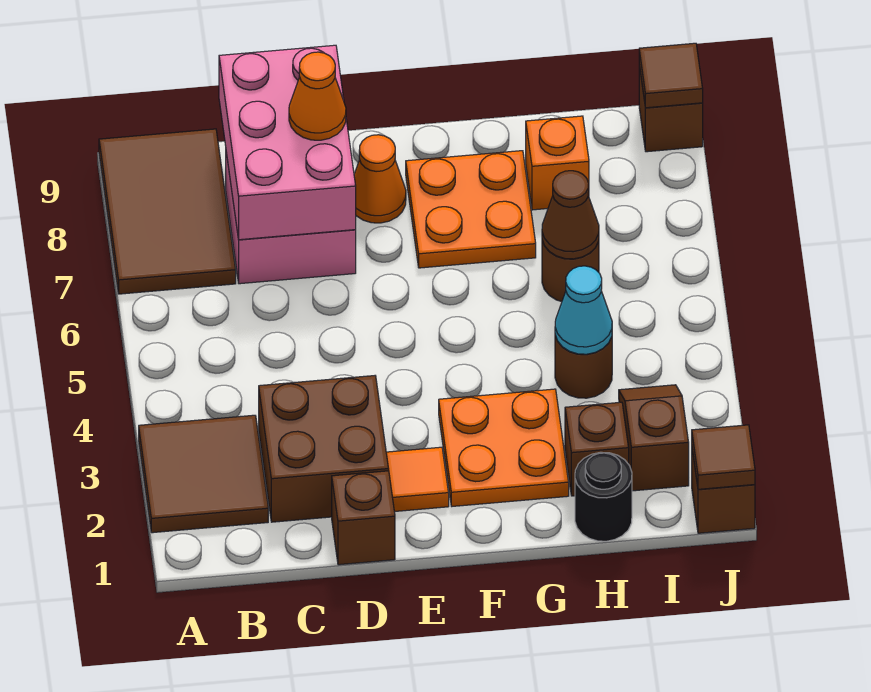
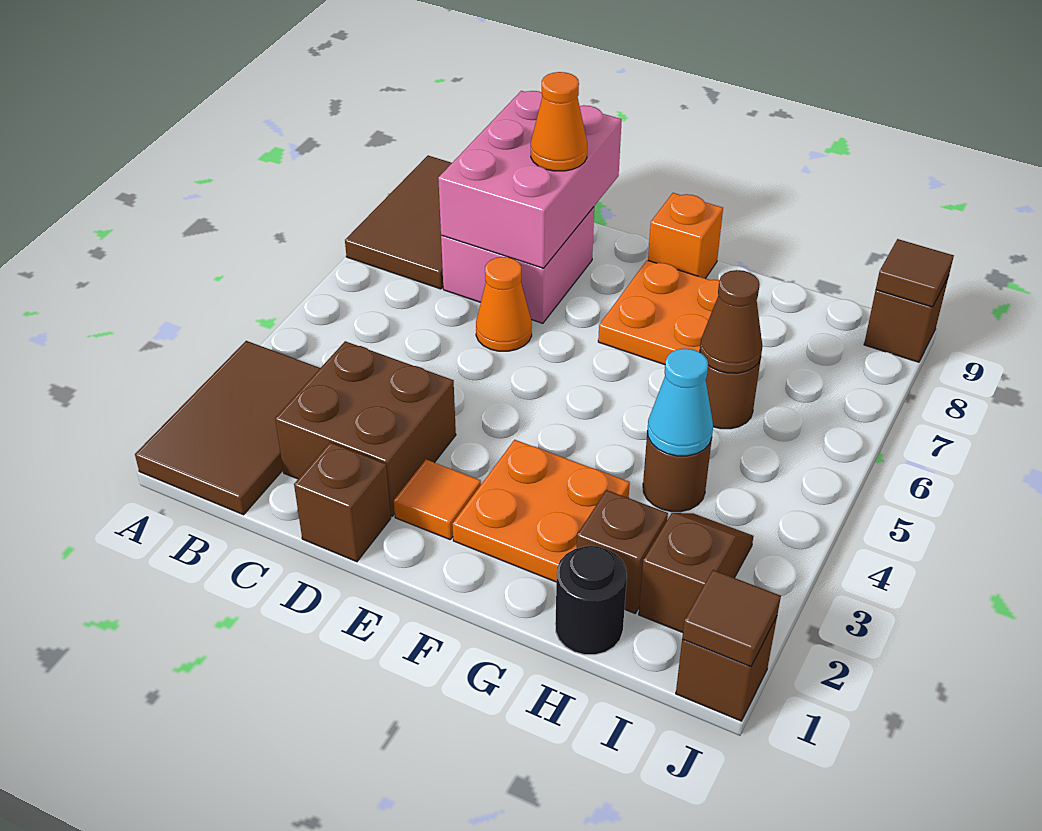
brown tile A2:B3 level 1 -> brown tile A1:B3 level 1
orange cone E8 level 1 -> orange cone D6 level 1
orange brick H8 level 1 -> orange brick F9 level 1

